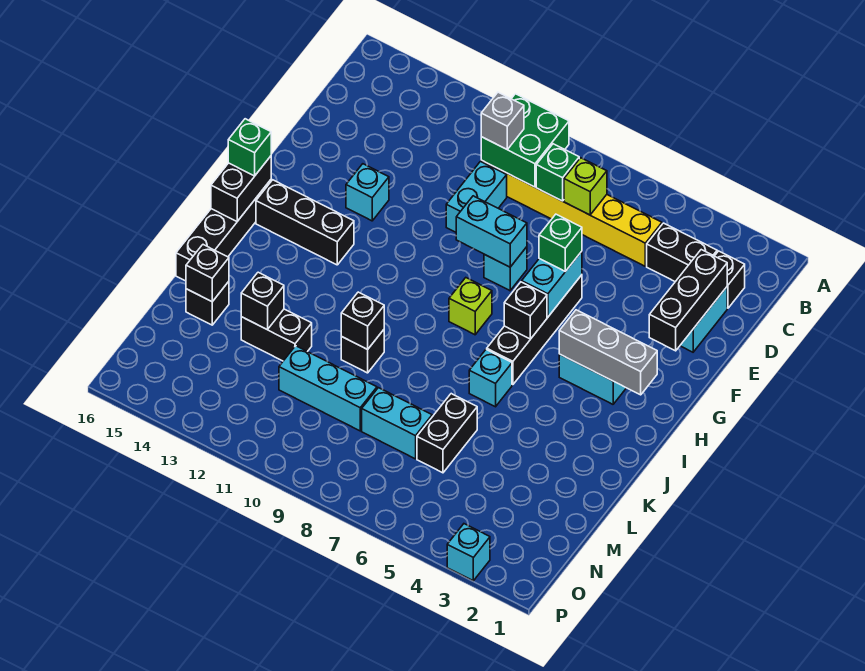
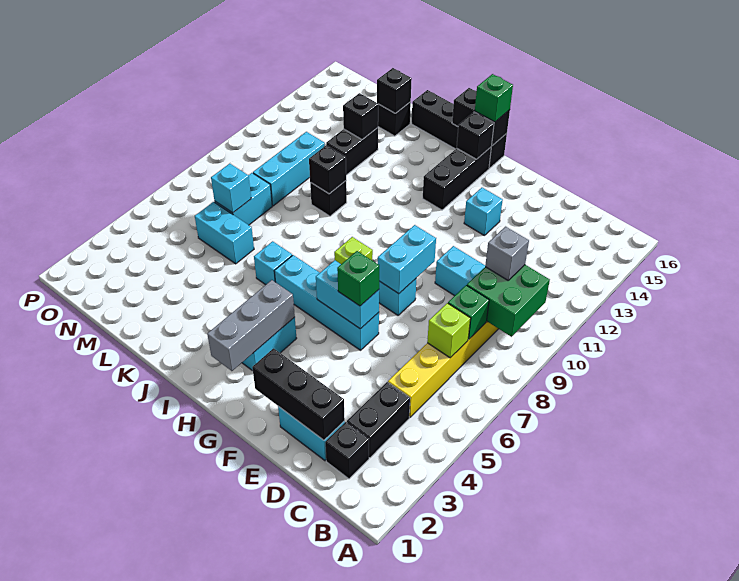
black brick F6:I6 level 1 -> cyan brick F6:I6 level 1
black brick H6 level 2 -> black brick H15 level 2
black brick L6:M6 level 1 -> cyan brick L6:M6 level 1
cyan brick P3 level 1 -> cyan brick M7 level 2

